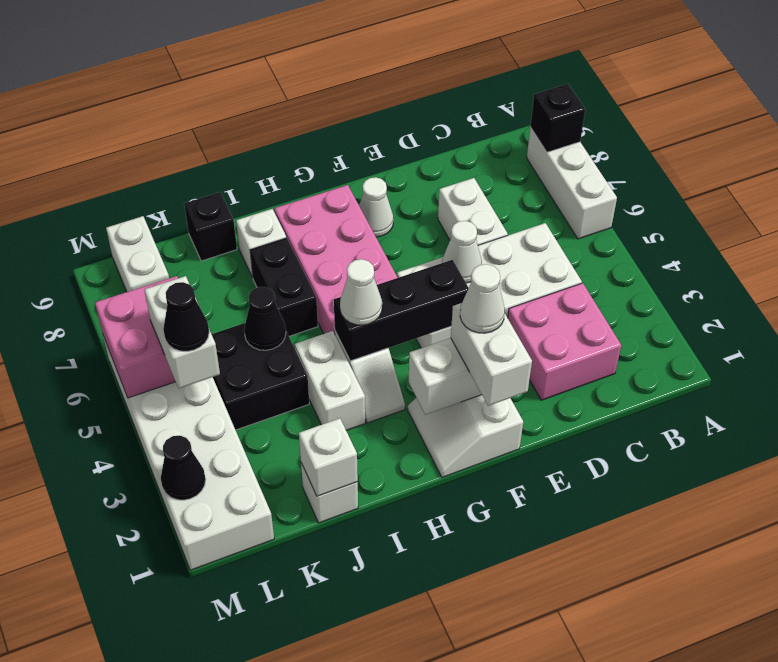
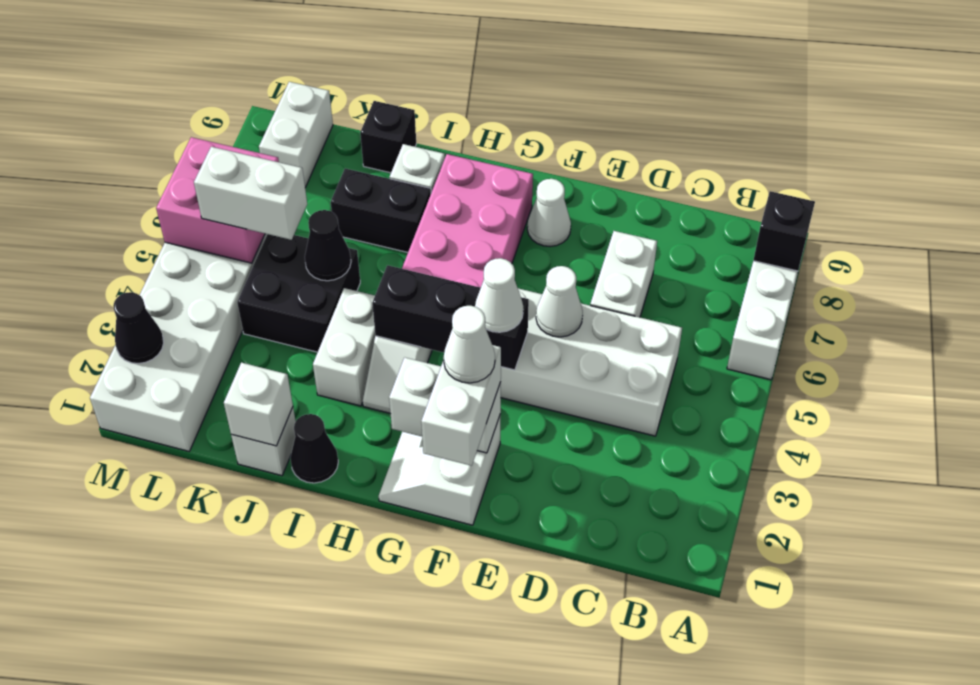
pink brick C2:D3 level 1 -> none
white cone H4 level 3 -> white cone F4 level 3
black brick I6:I7 level 1 -> black brick I7:J7 level 1
white brick L4:L5 level 3 -> white brick K5:L5 level 3
black cone L4 level 4 -> black cone I1 level 1

